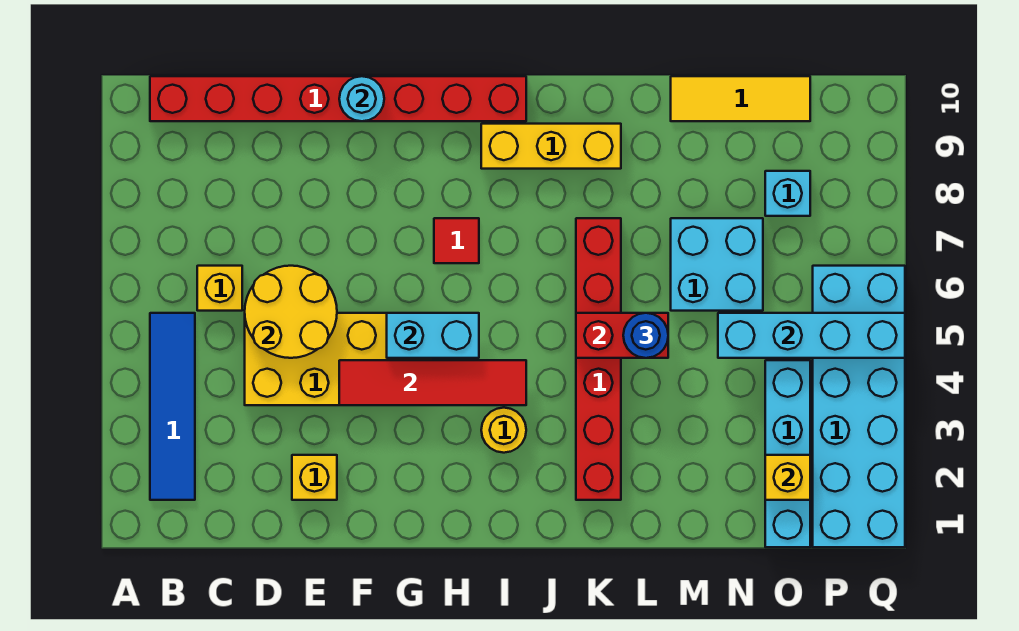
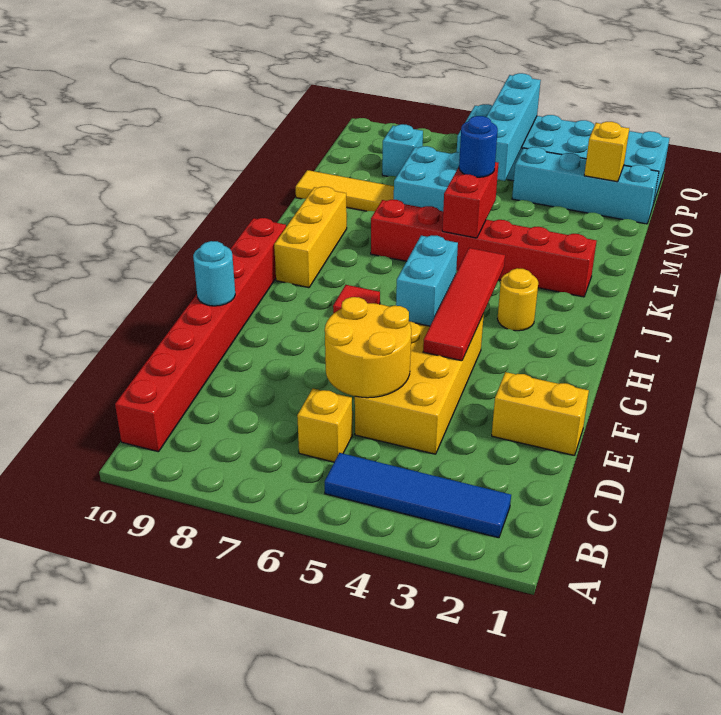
yellow brick E2 level 1 -> yellow brick E1:E2 level 1
yellow tile M10:O10 level 1 -> yellow tile M8:M10 level 1

